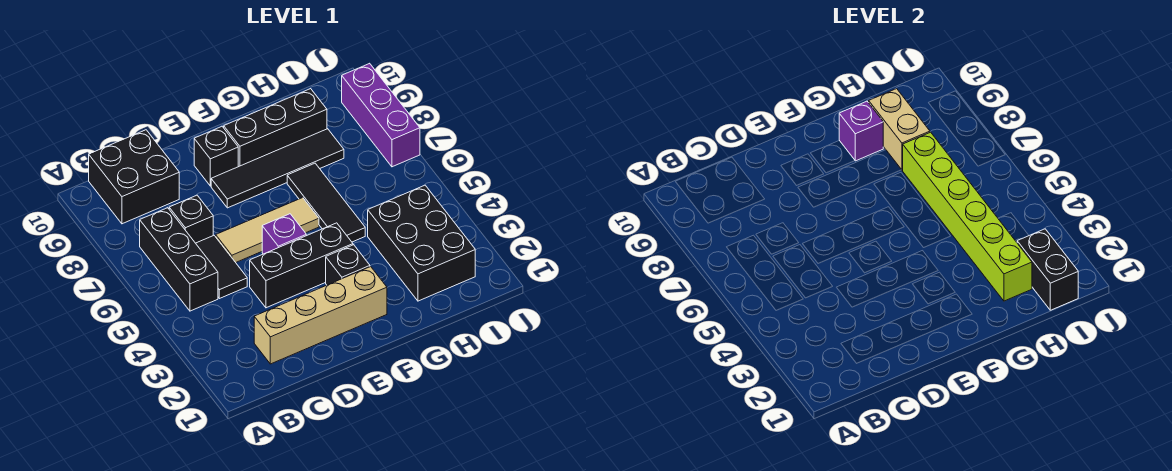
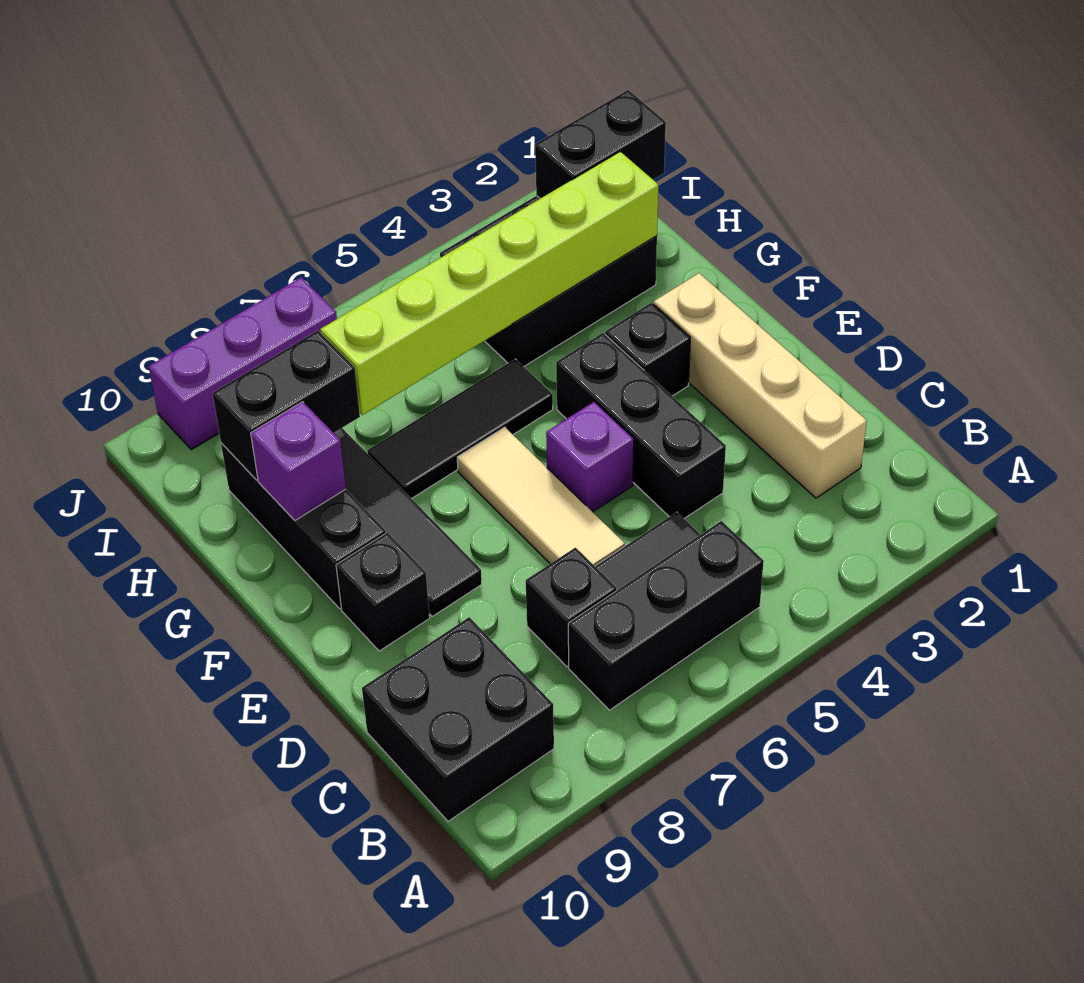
tan brick H8:H9 level 2 -> black brick H8:H9 level 2

